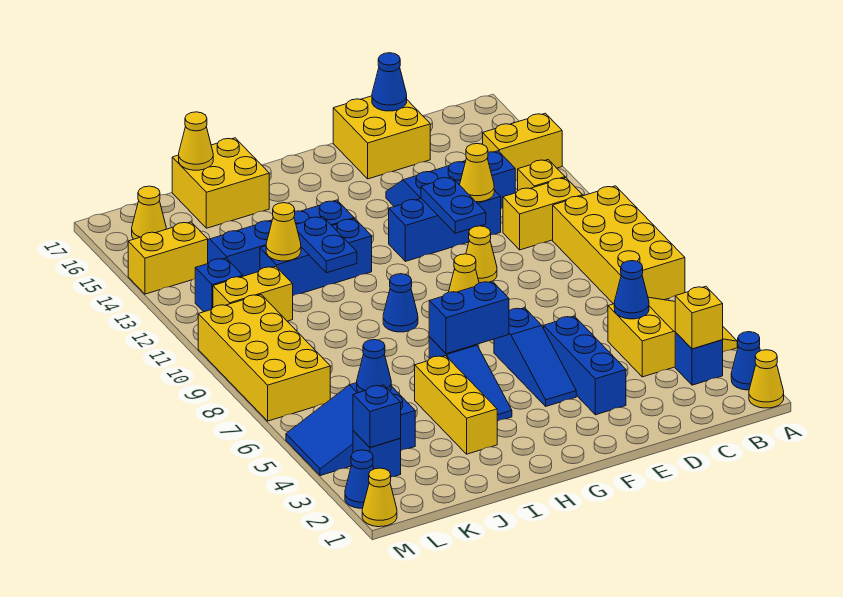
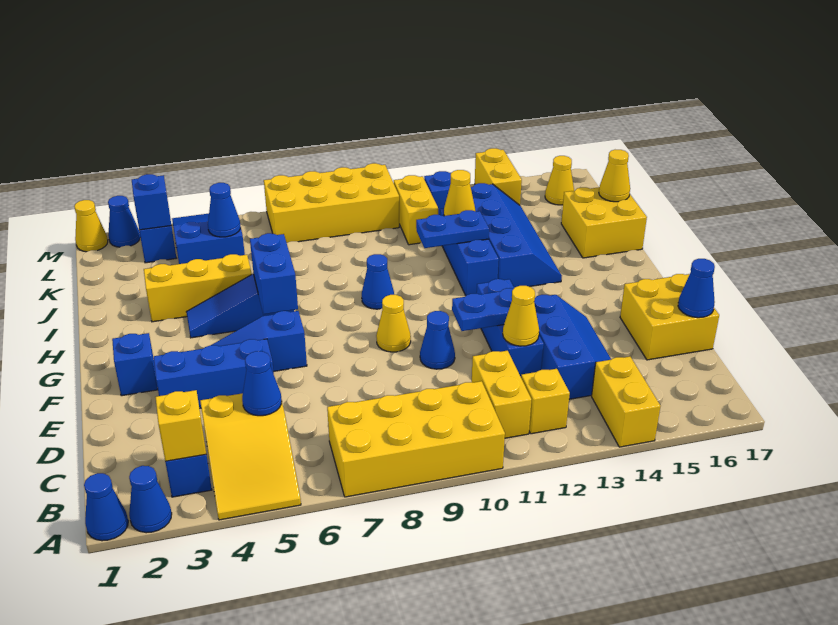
yellow cone A1 level 1 -> blue cone A1 level 1
yellow cone E10 level 1 -> blue cone E10 level 1
none -> blue brick F2 level 1

